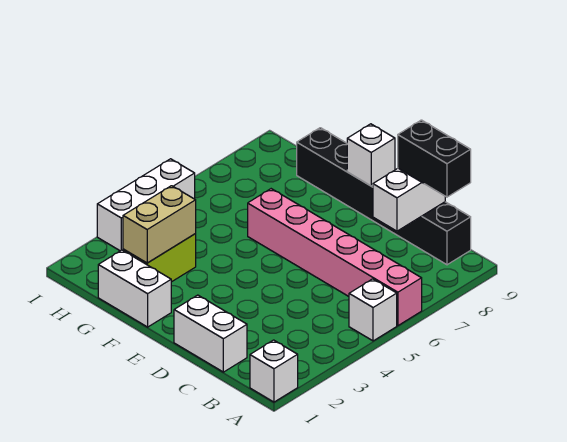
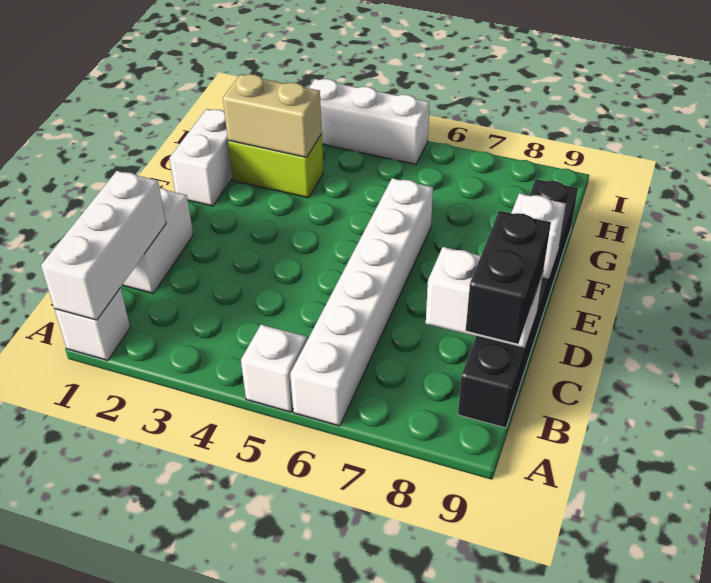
none -> white brick A1:C1 level 2
pink brick A6:F6 level 1 -> white brick A6:F6 level 1

